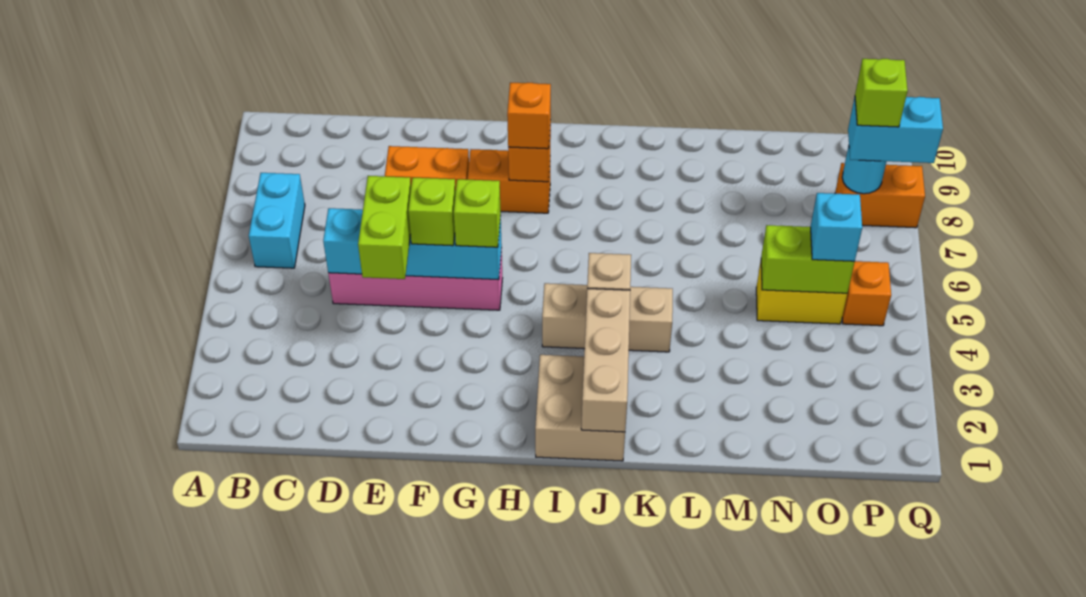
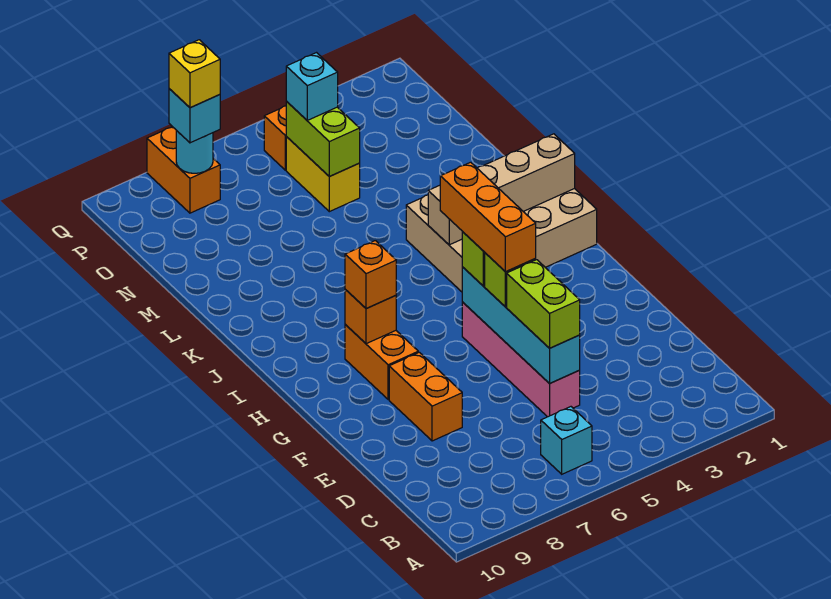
cyan brick B6:B7 level 1 -> cyan brick B6 level 1
lime brick E4:E5 level 3 -> lime brick D5:E5 level 3
none -> orange brick F5:H5 level 4
cyan brick P8:Q8 level 3 -> cyan brick P8 level 3
lime brick P8 level 4 -> yellow brick P8 level 4

